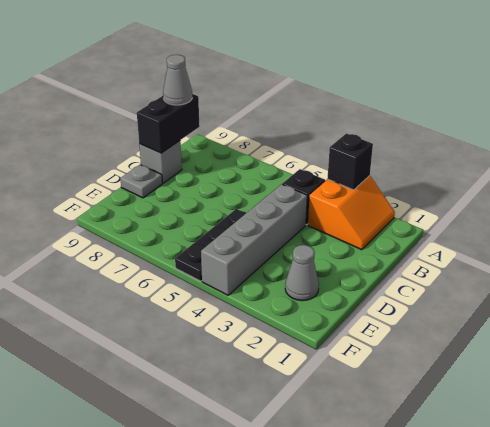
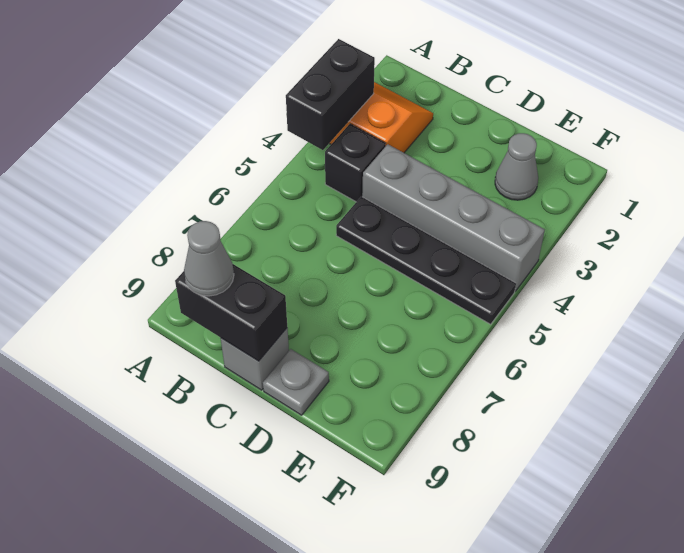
black brick A3 level 2 -> black brick A3:A4 level 2
black plate D5:F5 level 1 -> black plate C5:F5 level 1

